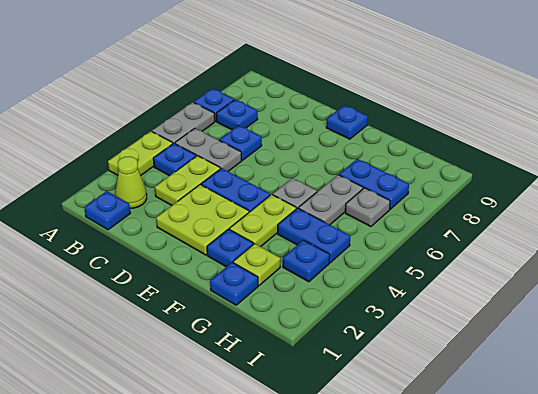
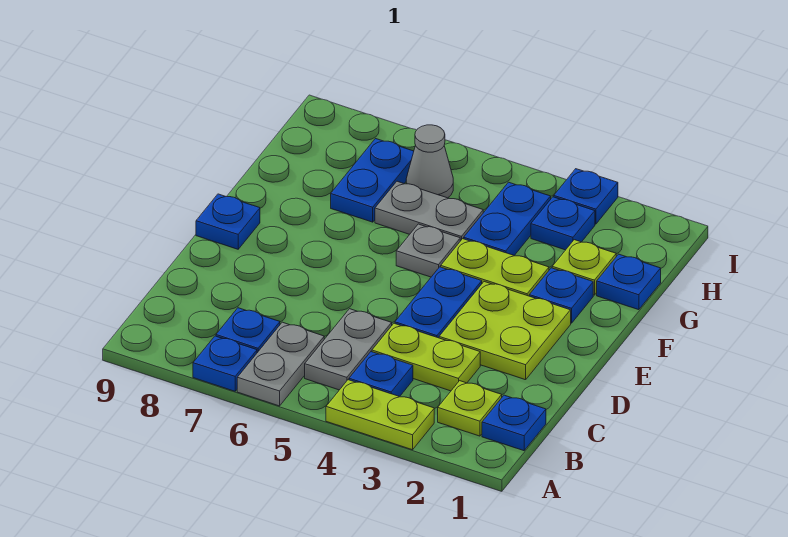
grey plate A5:A6 level 1 -> grey plate A6:B6 level 1
lime cone B2 level 1 -> lime plate B2 level 1
blue plate C6 level 1 -> blue plate I3 level 1
grey plate H6 level 1 -> grey cone H6 level 1

